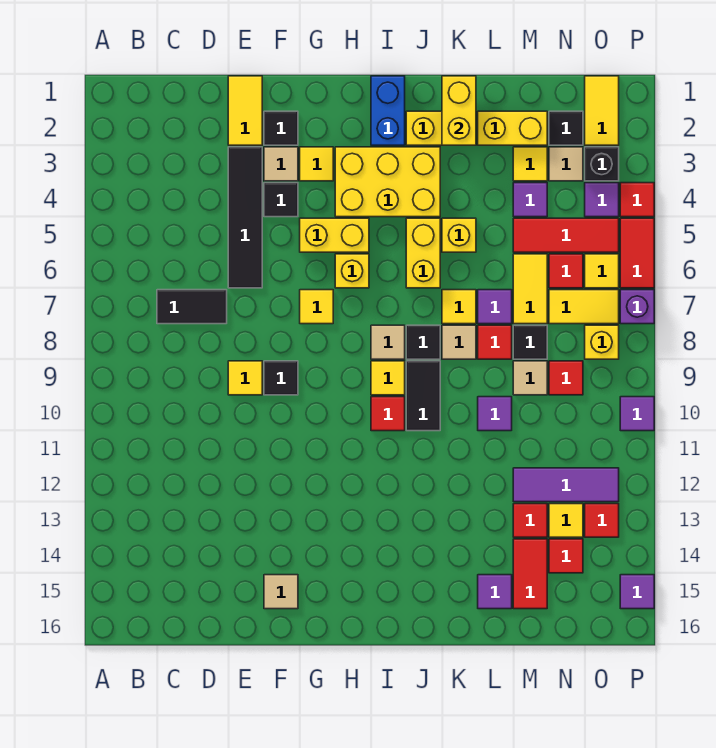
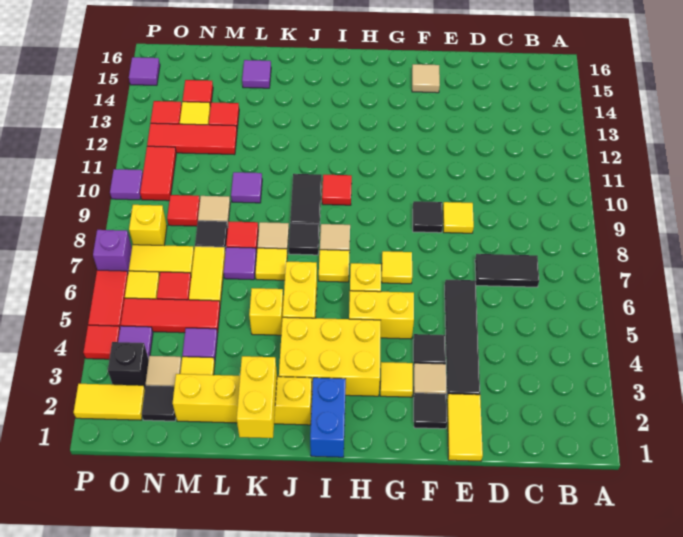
yellow tile I9 level 1 -> yellow tile I7 level 1
purple tile M12:O12 level 1 -> red tile M12:O12 level 1
red tile M14:M15 level 1 -> red tile O10:O11 level 1
yellow tile O1:O2 level 1 -> yellow tile O2:P2 level 1

